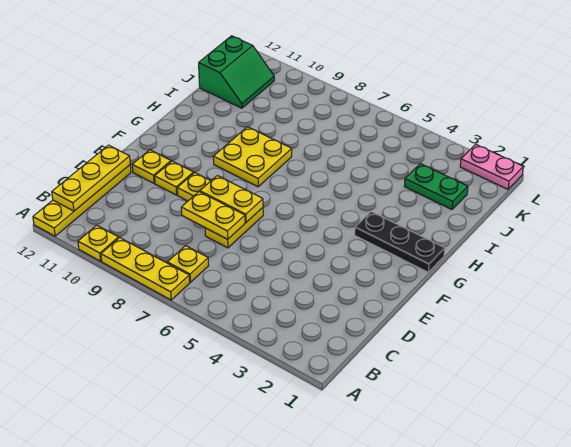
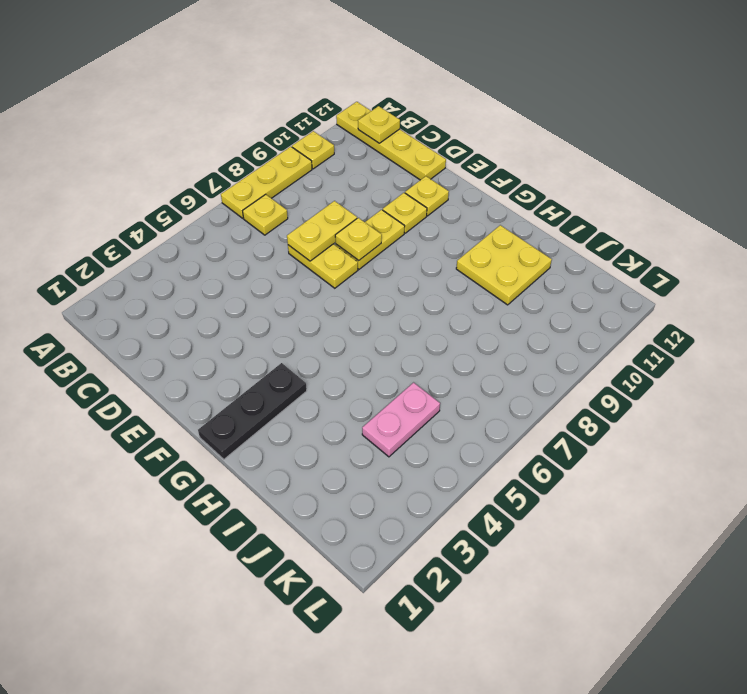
yellow plate B12:D12 level 2 -> yellow plate B12 level 2
yellow plate E7:E8 level 2 -> yellow plate E8 level 2
yellow plate G8:H9 level 1 -> yellow plate H10:I11 level 1
green plate J2:J3 level 1 -> none
green slope J11:K12 level 1 top 12 -> none
pink plate L1:L2 level 1 -> pink plate J4:J5 level 1

